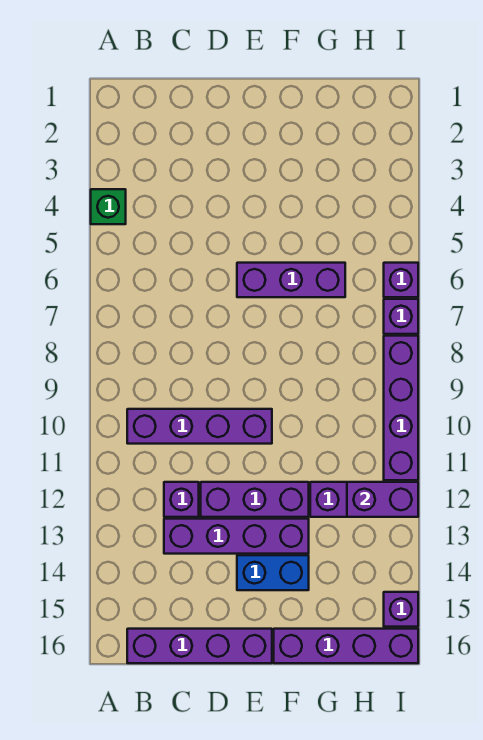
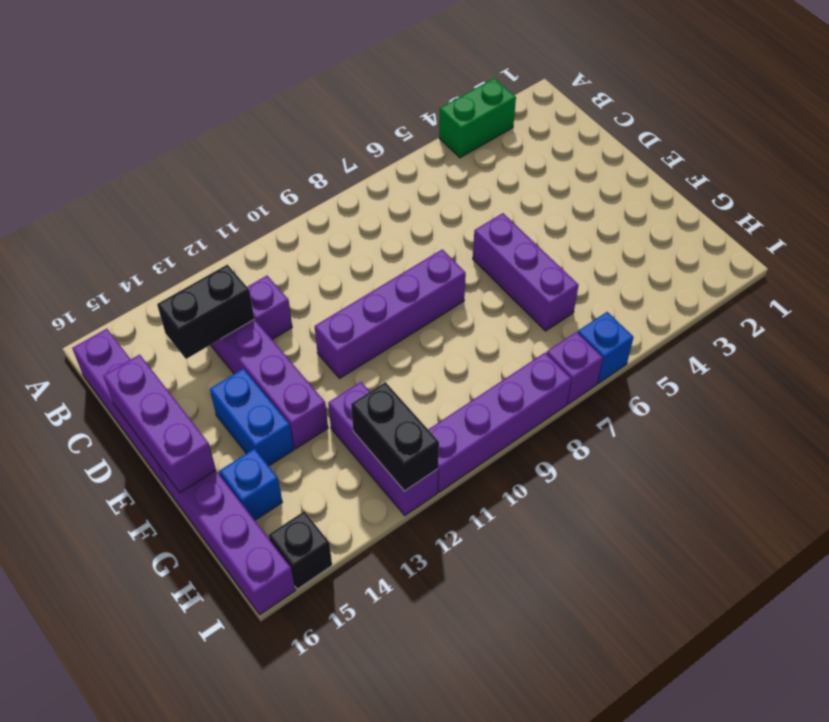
green brick A4 level 1 -> green brick A3:A4 level 1
purple brick B10:E10 level 1 -> purple brick E8:E11 level 1
none -> black brick C13:C14 level 2
purple brick D12:F12 level 1 -> purple brick D16:F16 level 2
none -> blue brick G15 level 1
purple brick H12:I12 level 2 -> black brick H12:I12 level 2
purple brick I6 level 1 -> blue brick I6 level 1
purple brick I15 level 1 -> black brick I15 level 1

